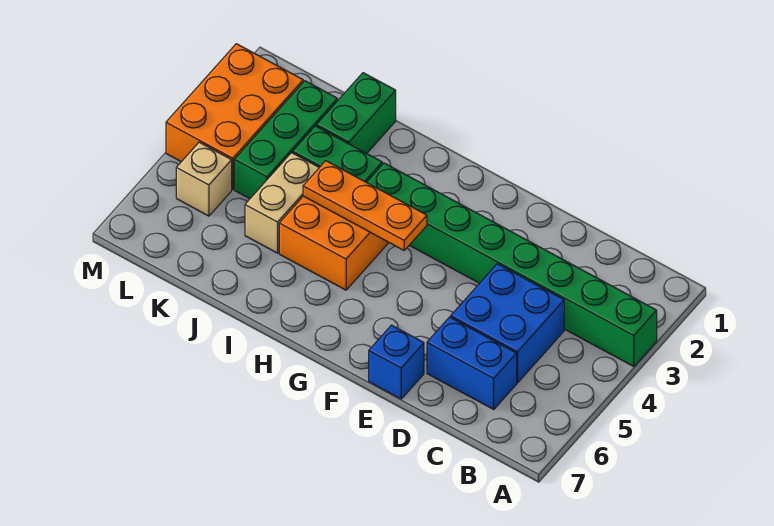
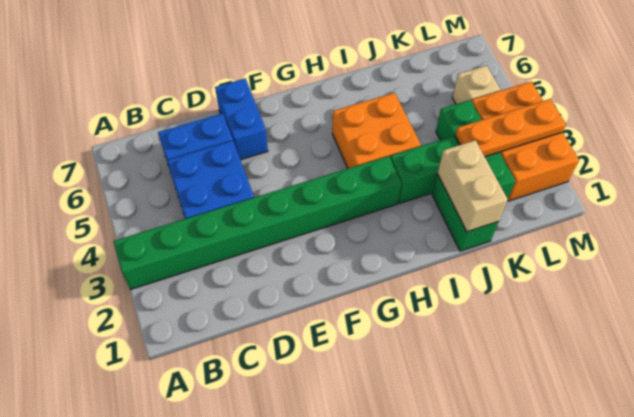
blue brick E7 level 1 -> blue brick E6:E7 level 1
orange plate G4:I4 level 2 -> orange plate K3:M3 level 2
tan brick J4:J5 level 1 -> tan brick J1:J2 level 2

